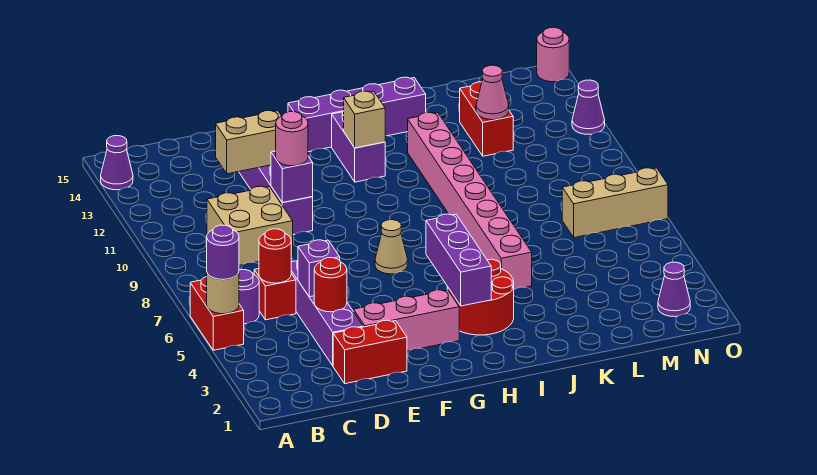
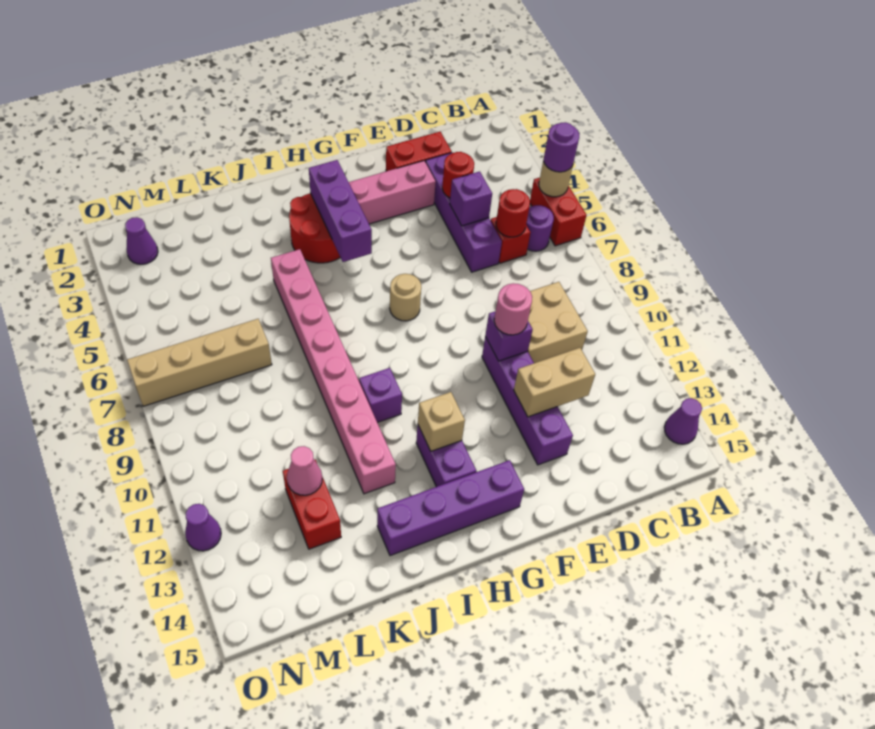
tan cone G7 level 1 -> tan round brick G7 level 1
none -> purple brick I10 level 1
tan brick M7:O7 level 1 -> tan brick L7:O7 level 1
pink round brick O15 level 1 -> none

